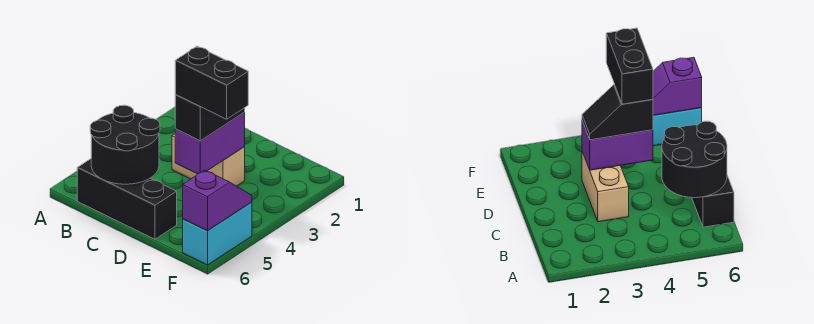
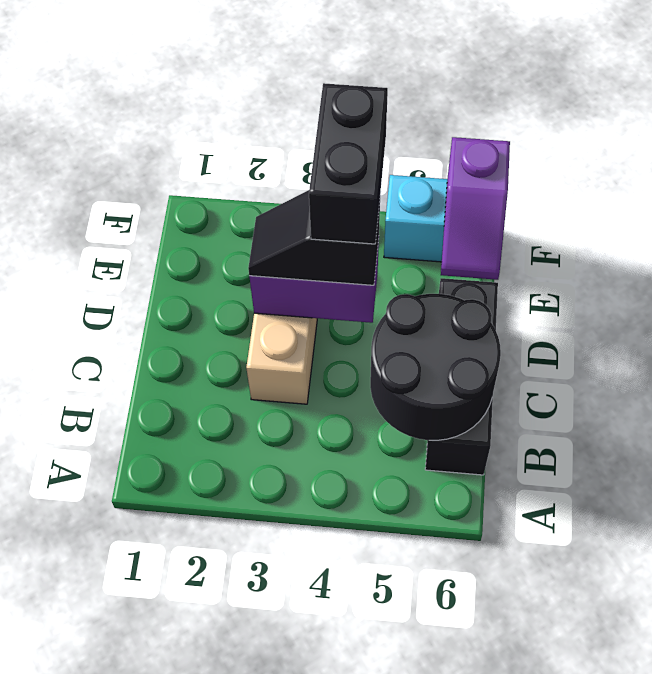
purple slope F5:F6 level 2 top 6 -> purple slope E6:F6 level 2 top F

